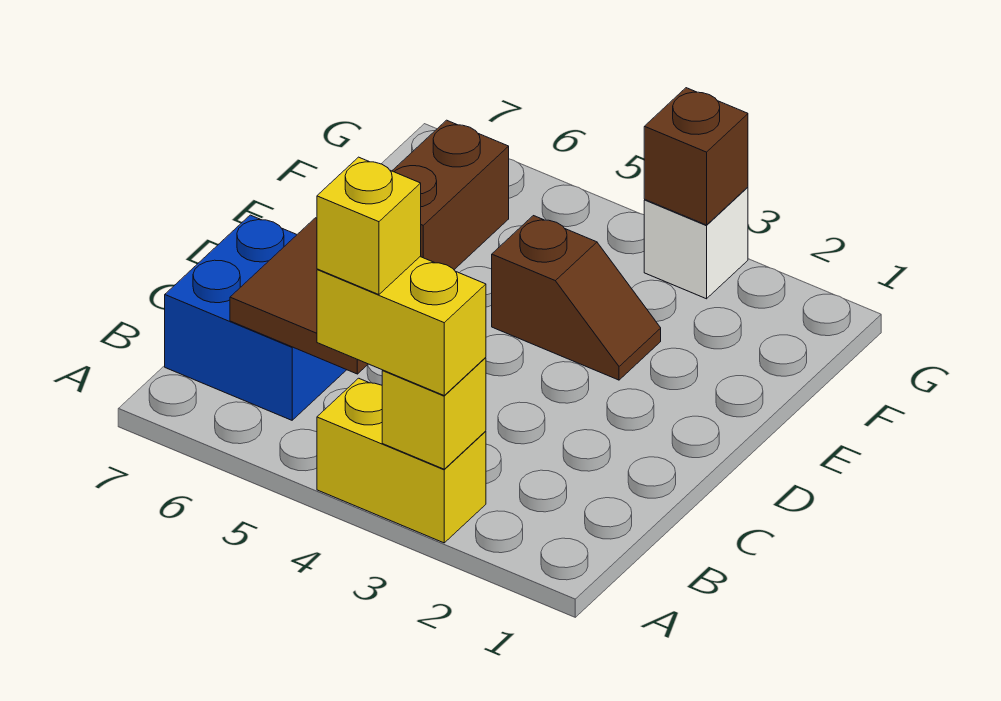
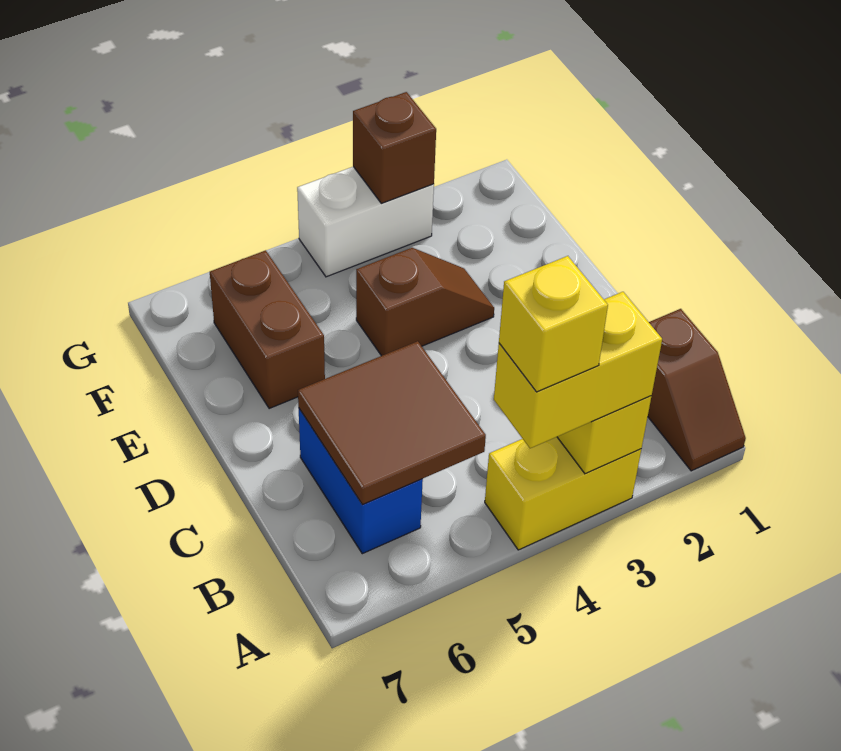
none -> brown slope A1:B1 level 1 top B
blue brick B6:C7 level 1 -> blue brick B6:C6 level 1
white brick G3 level 1 -> white brick G3:G4 level 1

